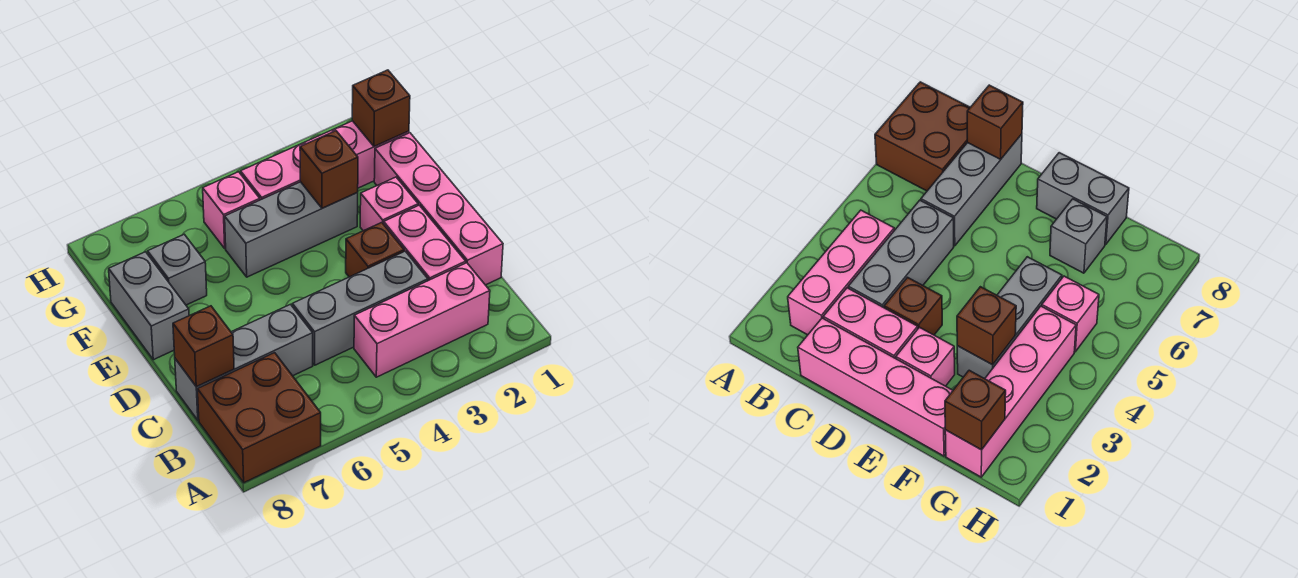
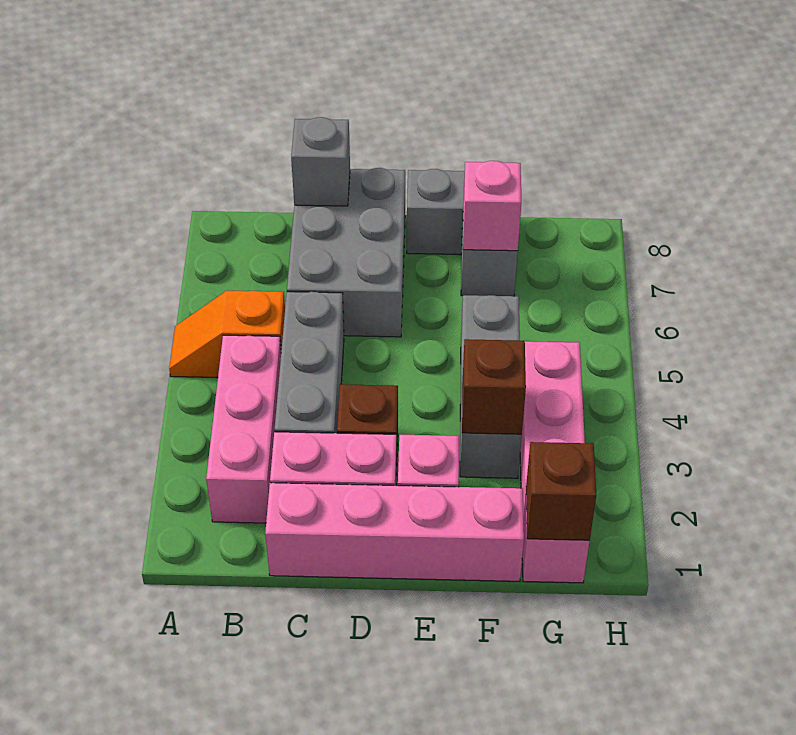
none -> orange slope A5:B5 level 1 top B
brown brick A7:B8 level 1 -> none
grey brick C6:C8 level 1 -> grey brick C6:D8 level 1
brown brick C8 level 2 -> grey brick C8 level 2
pink brick G5 level 1 -> pink brick F7 level 2

